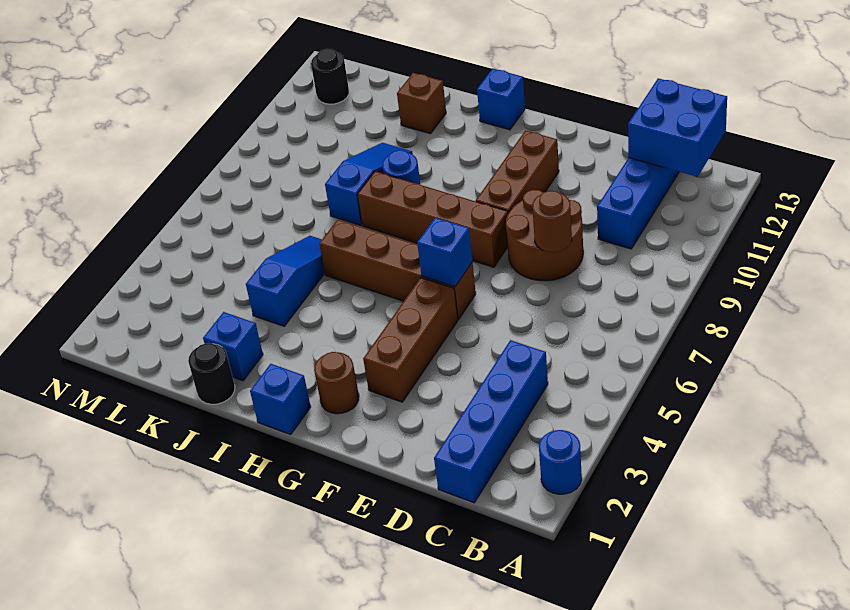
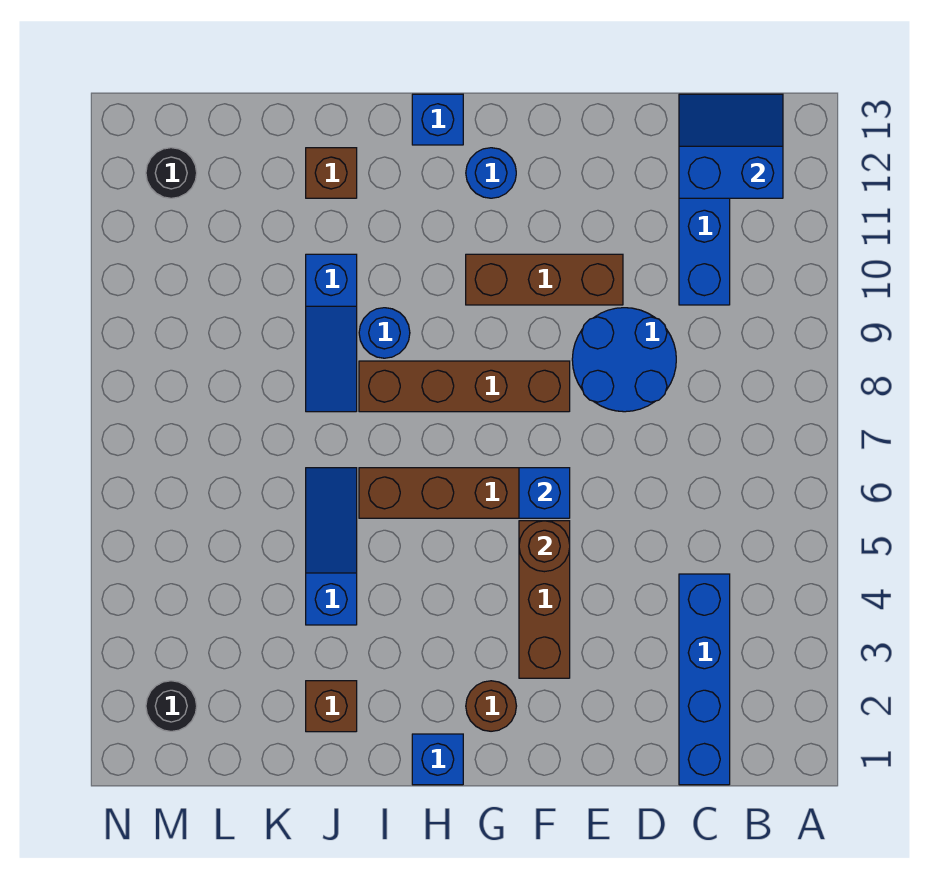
blue round brick A2 level 1 -> blue round brick G12 level 1
blue brick B12:C13 level 2 -> blue slope B12:C13 level 2 top 12
brown round brick D8:E9 level 1 -> blue round brick D8:E9 level 1
brown round brick D8 level 2 -> brown round brick F5 level 2
brown brick F9:F11 level 1 -> brown brick E10:G10 level 1
black round brick J1 level 1 -> black round brick M2 level 1
blue brick J2 level 1 -> brown brick J2 level 1
blue slope J8:J10 level 1 top 8 -> blue slope J8:J10 level 1 top 10

